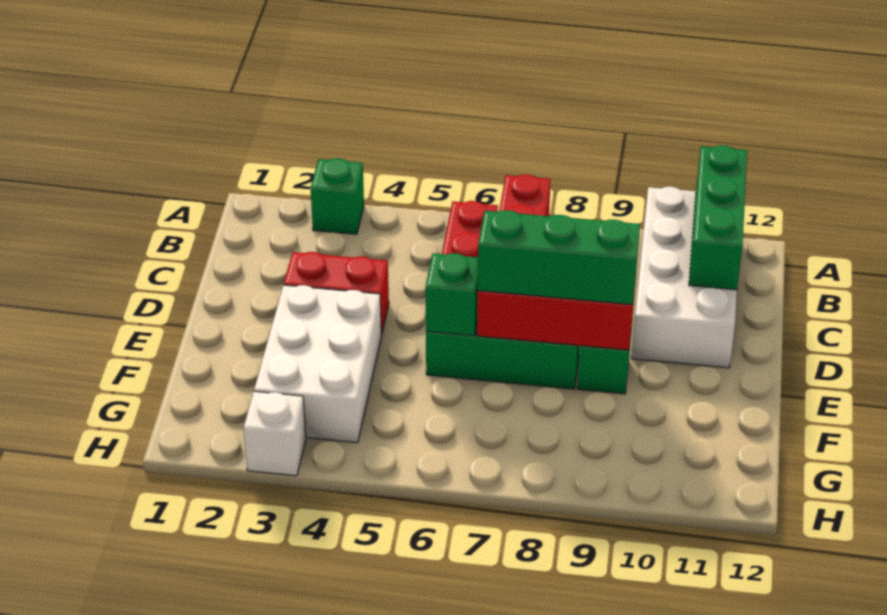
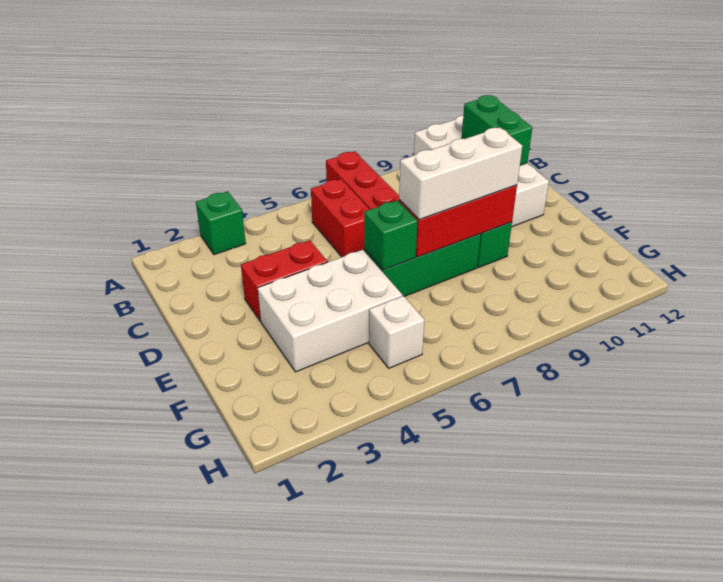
green brick A11:C11 level 2 -> green brick B11:C11 level 2
white brick E3:G4 level 1 -> white brick E3:F5 level 1
green brick E7:E9 level 3 -> white brick E7:E9 level 3
white brick H3 level 1 -> white brick G5 level 1

